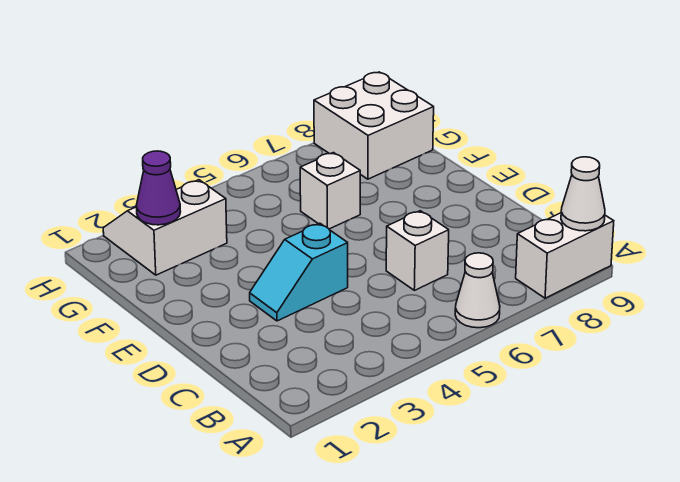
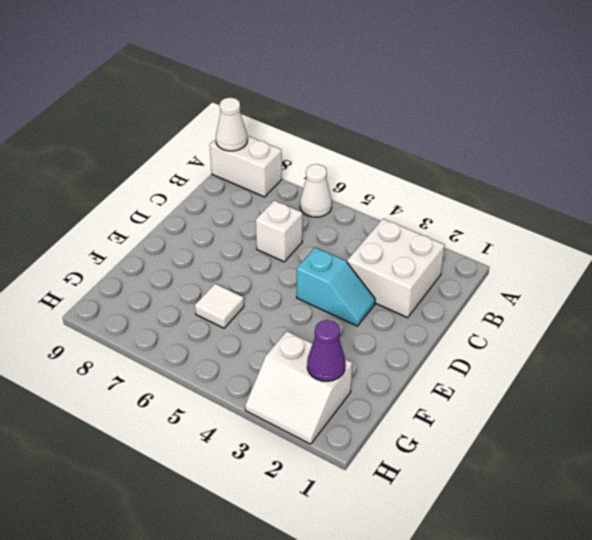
white brick F6 level 1 -> white tile F6 level 1
white brick G8:H9 level 1 -> white brick B2:C3 level 1

